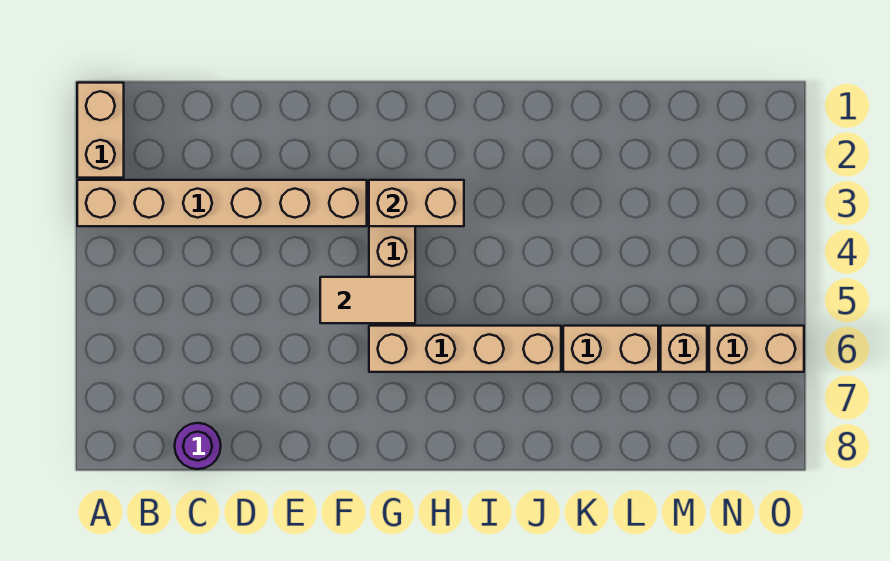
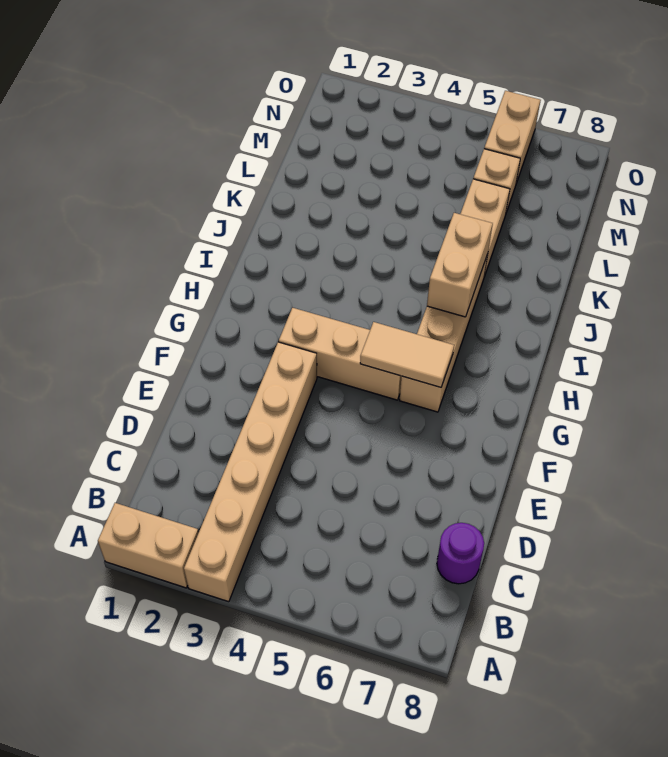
tan tile F5:G5 level 2 -> tan tile G5:G6 level 2
tan brick G3:H3 level 2 -> tan brick I6:J6 level 2

